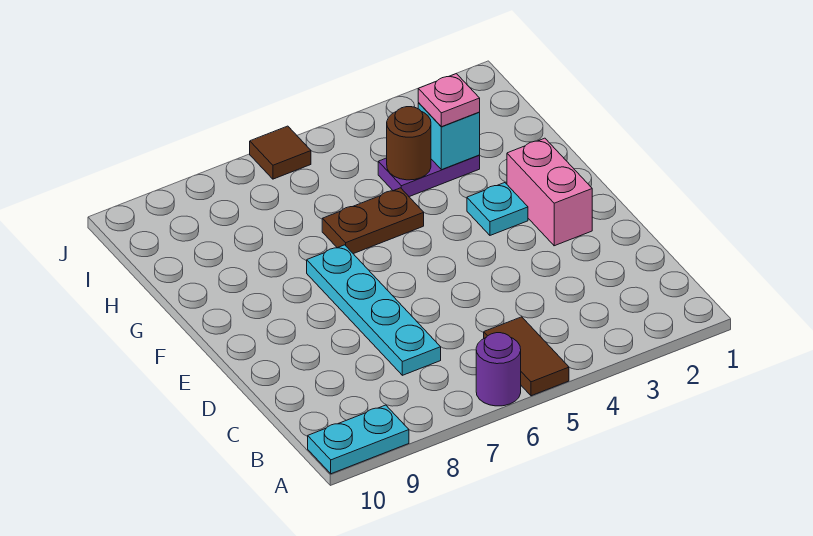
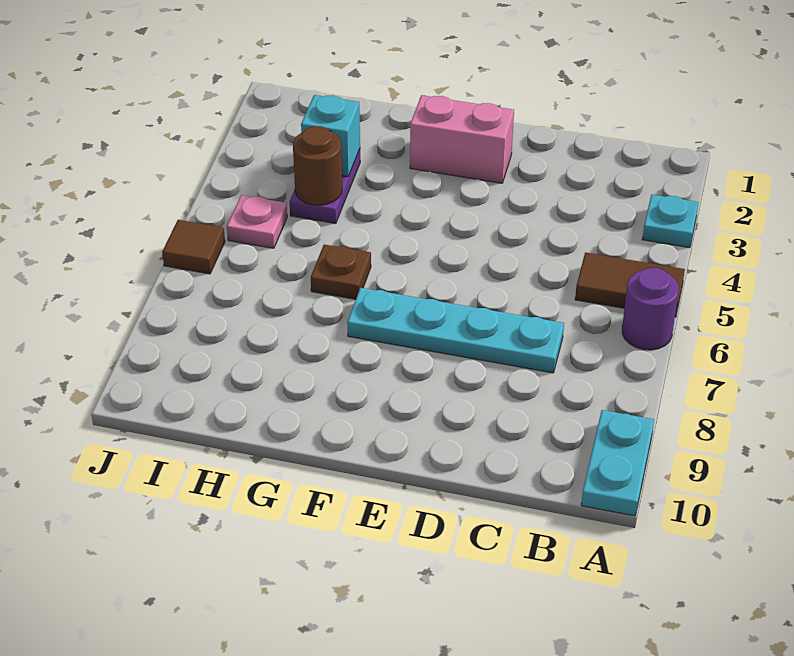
cyan plate F3 level 1 -> cyan plate A3 level 1
brown plate G5:G6 level 1 -> brown plate G6 level 1
pink plate H3 level 3 -> pink plate I5 level 1

